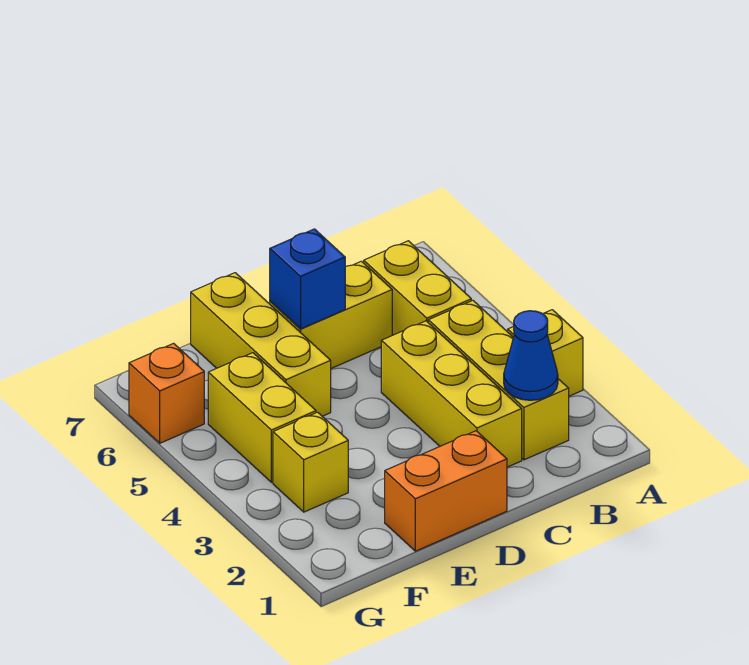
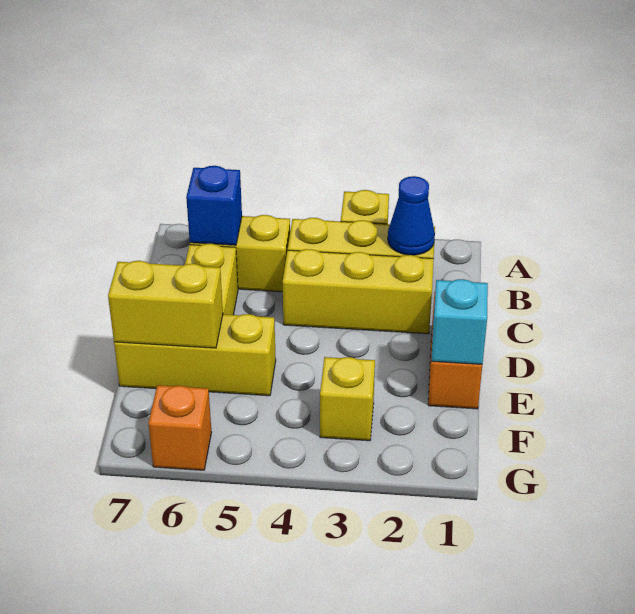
blue brick D6 level 2 -> blue brick B6 level 2
none -> cyan brick E1 level 2
yellow brick F4:F5 level 1 -> yellow brick E6:E7 level 2

